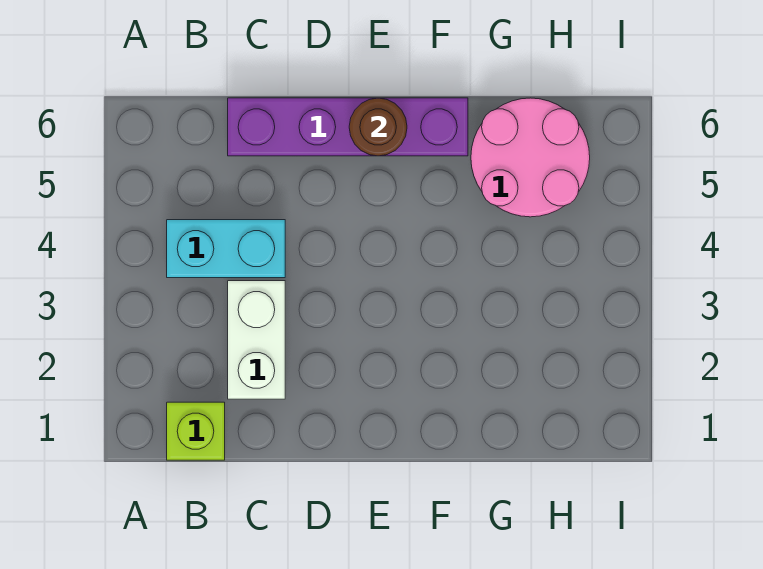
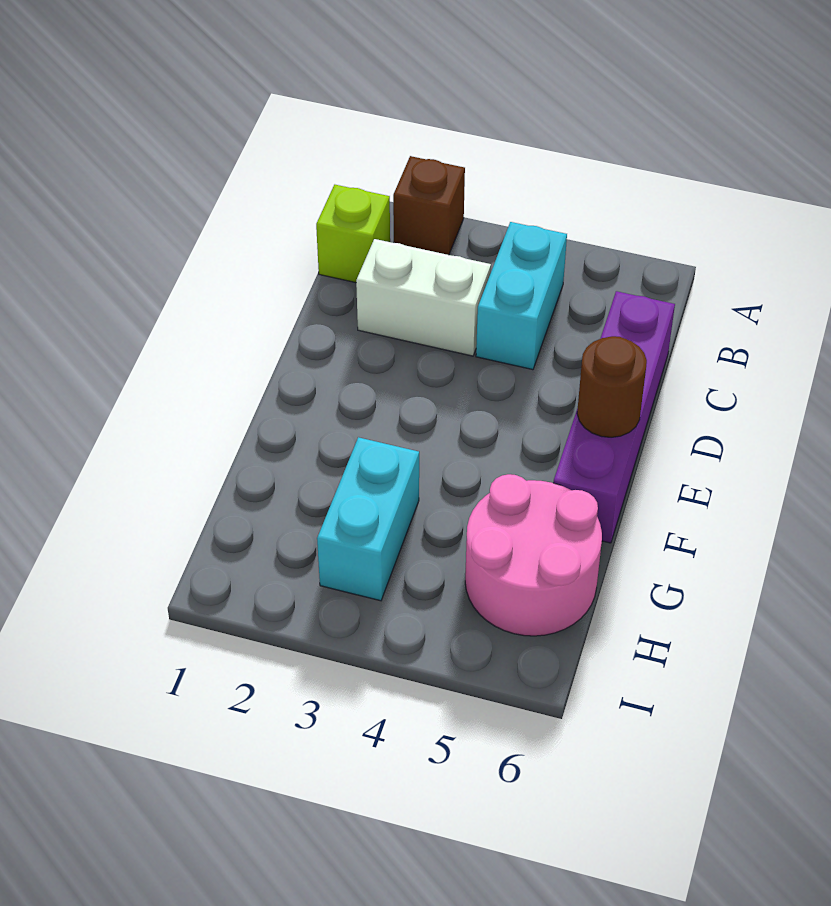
none -> brown brick A2 level 1
none -> cyan brick G3:H3 level 1

